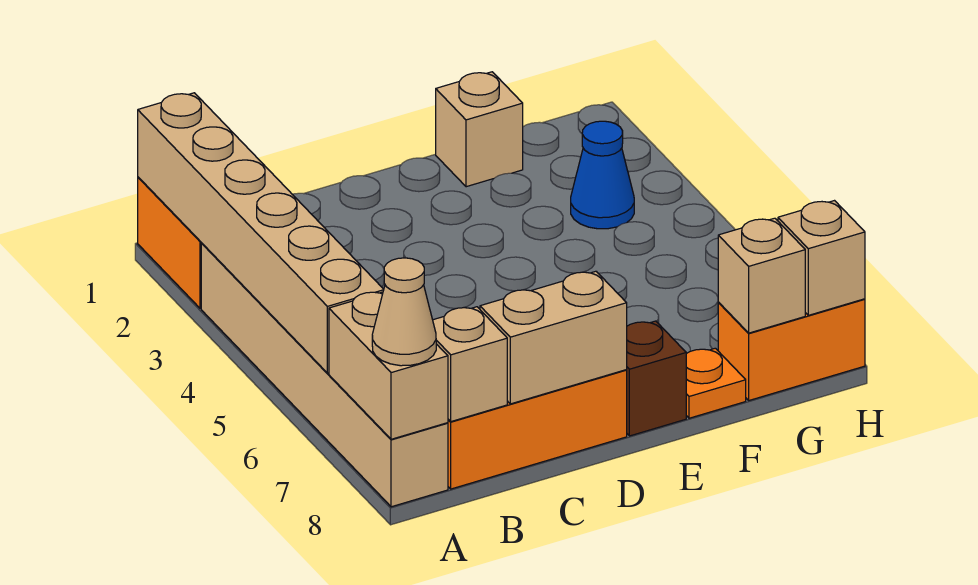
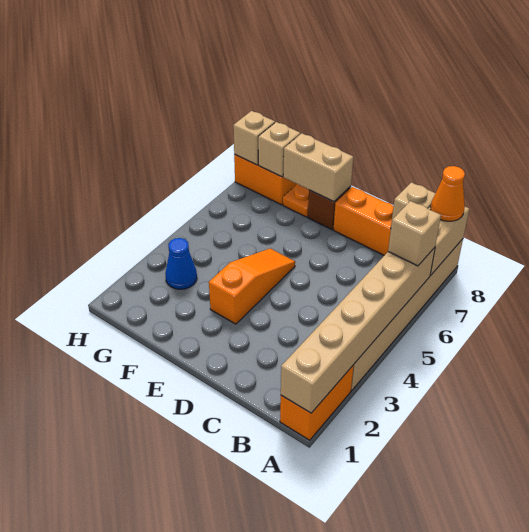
tan cone A8 level 3 -> orange cone A8 level 3
tan brick C8:D8 level 2 -> tan brick E8:F8 level 2
none -> orange slope E3:E5 level 1 top 3
tan brick F1 level 1 -> tan brick A6 level 3

